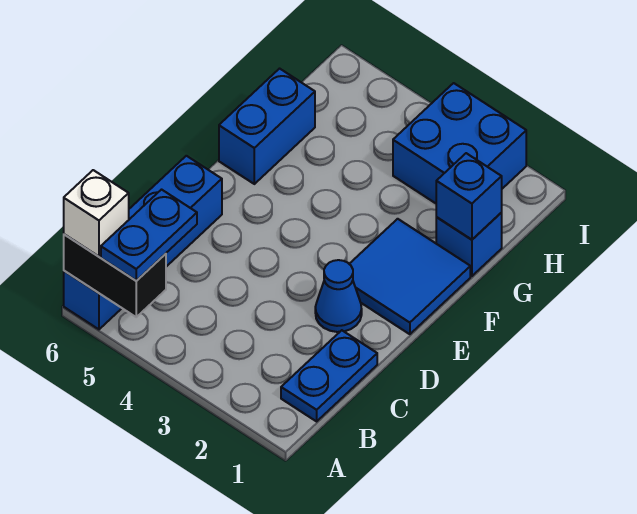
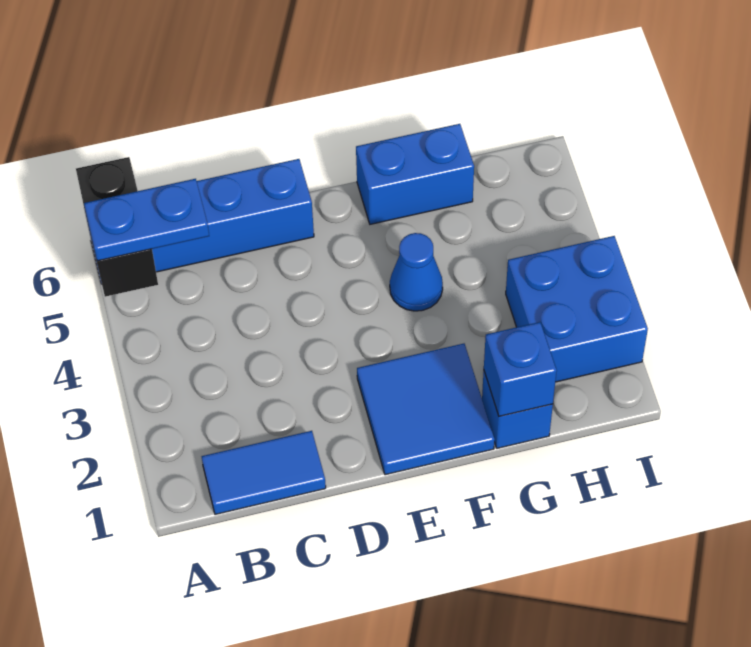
white brick A6 level 3 -> none
blue plate B1:C1 level 1 -> blue tile B1:C1 level 1
blue cone D2 level 1 -> blue cone F4 level 1

